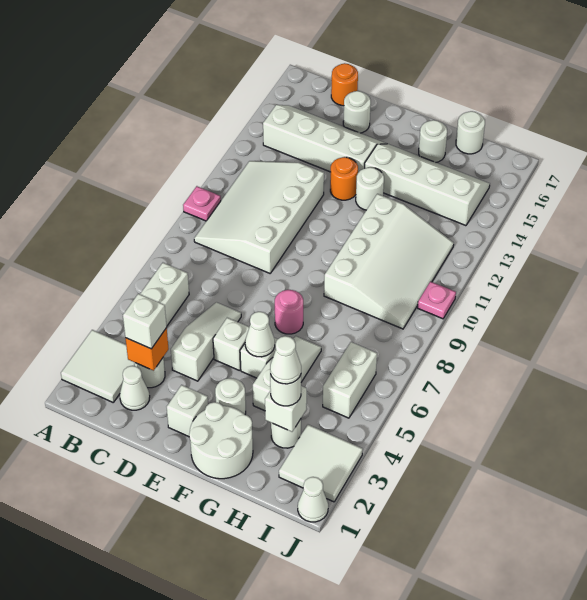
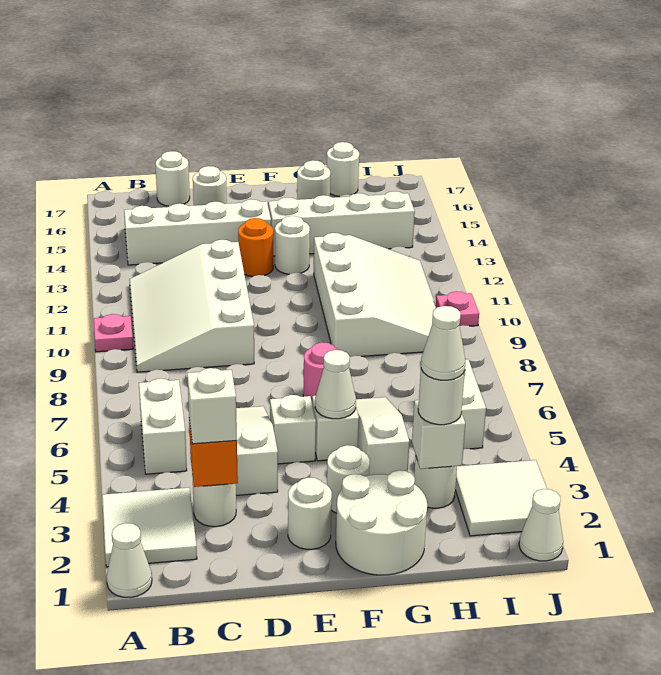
white cone C2 level 1 -> white cone A1 level 1
orange round brick C17 level 1 -> white round brick C17 level 1
white brick E2 level 1 -> white round brick E2 level 1

